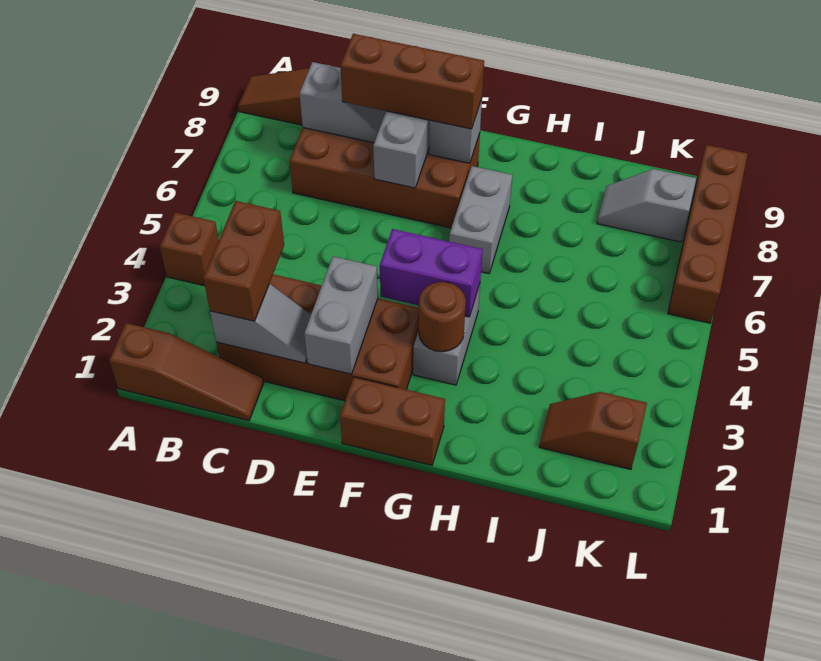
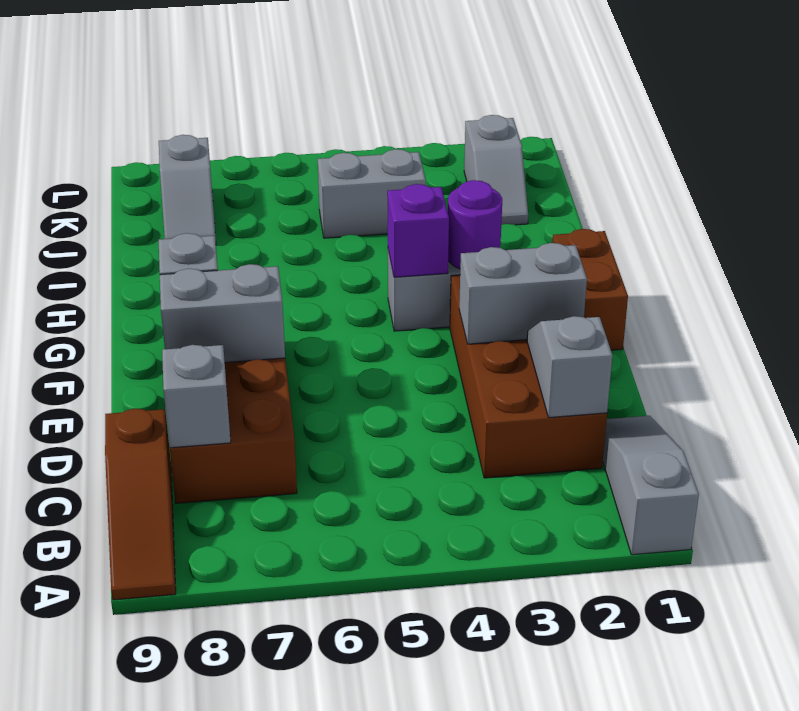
brown slope A1:C1 level 1 top A -> grey slope A1:C1 level 1 top A
brown brick A4 level 1 -> none
brown brick C2:C3 level 3 -> none
brown brick D8:F8 level 3 -> none
purple brick F4:G4 level 2 -> purple brick G4 level 2
brown round brick G3 level 2 -> purple round brick G3 level 2
grey brick G6:G7 level 1 -> grey brick J4:J5 level 1
brown slope J2:K2 level 1 top K -> grey slope J2:K2 level 1 top K
brown brick L6:L9 level 1 -> none

